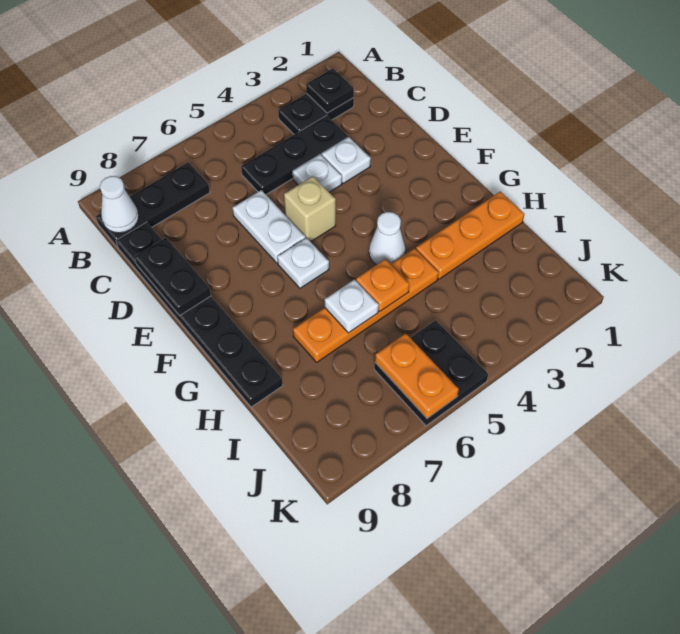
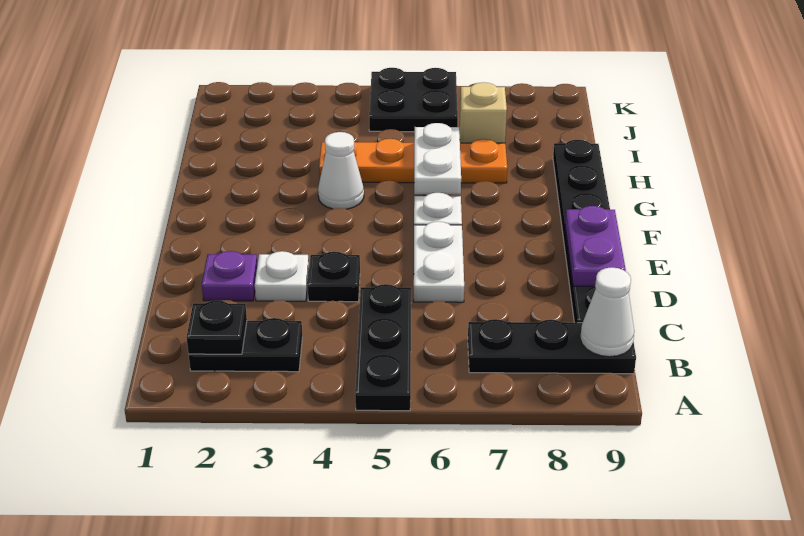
black plate C3:C5 level 1 -> black plate A5:C5 level 1
none -> purple plate D2 level 1
white plate D4 level 1 -> black plate D4 level 1
black plate D9:E9 level 2 -> purple plate D9:E9 level 2
tan brick E5 level 1 -> tan brick I7 level 1
orange plate H1:H3 level 1 -> none
orange plate H5 level 2 -> none
white plate H6 level 2 -> white plate G6:H6 level 2
orange plate J6:K6 level 2 -> none

